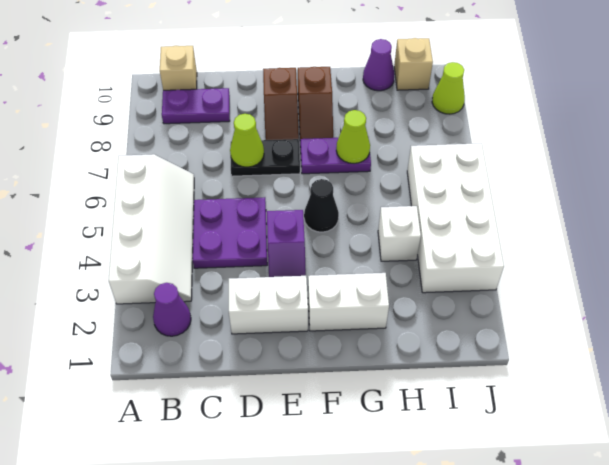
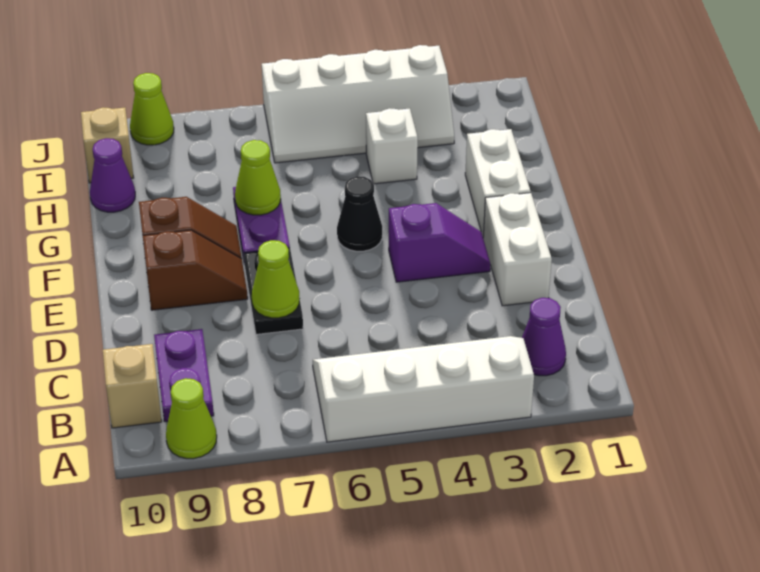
none -> lime cone A9 level 1
purple plate C4:D5 level 1 -> none
white brick I3:J6 level 1 -> white slope I3:J6 level 1 top J

